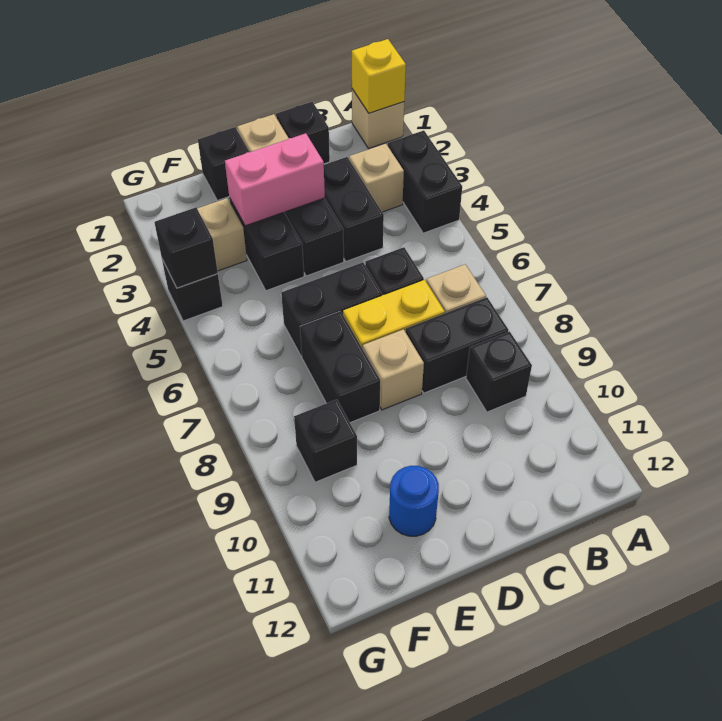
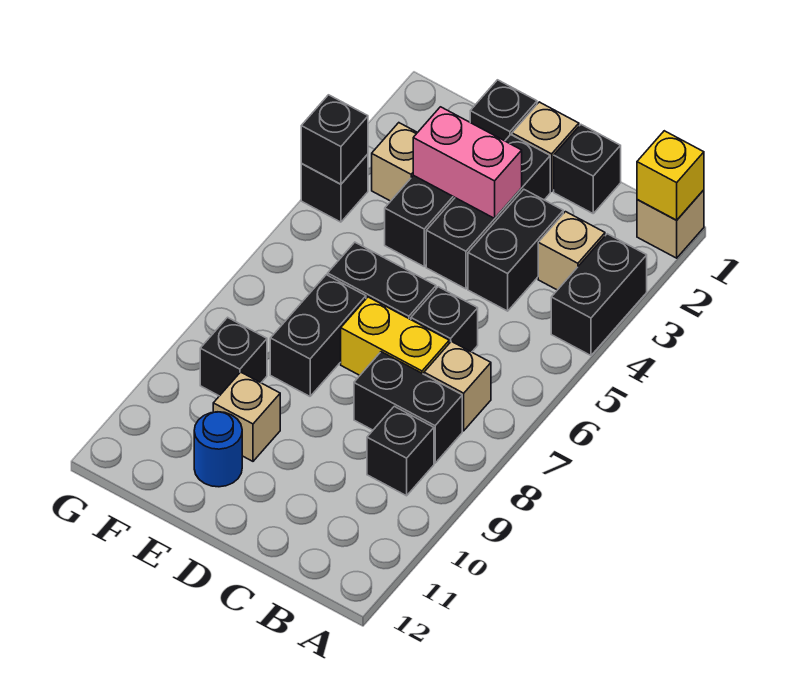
tan brick D8 level 1 -> tan brick E10 level 1

